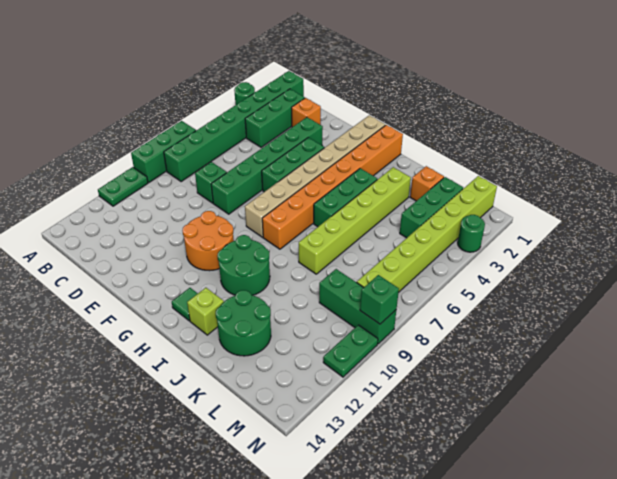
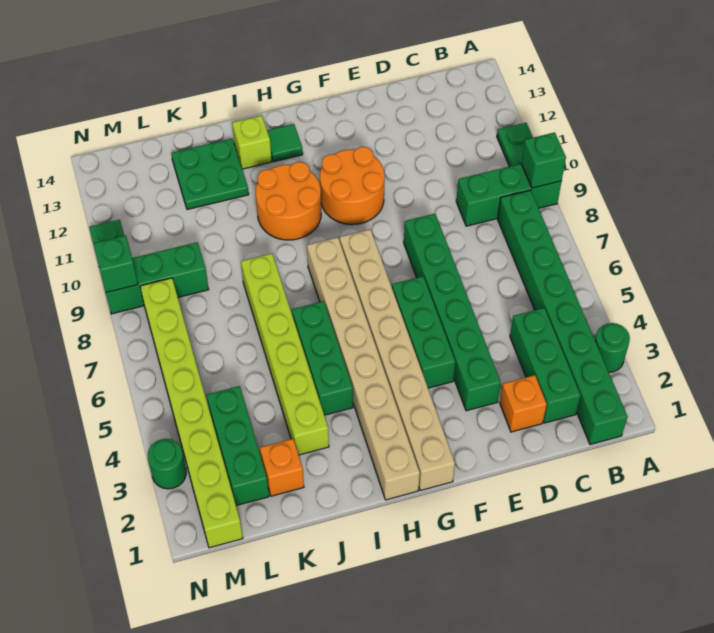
green brick A7:A9 level 1 -> green brick A9:C9 level 1
green brick D8 level 1 -> green brick A9 level 2
orange brick H1:H8 level 1 -> tan brick H1:H8 level 1
green round brick H10:I11 level 1 -> orange round brick H10:I11 level 1
green round brick J12:K13 level 1 -> green plate J12:K13 level 1

